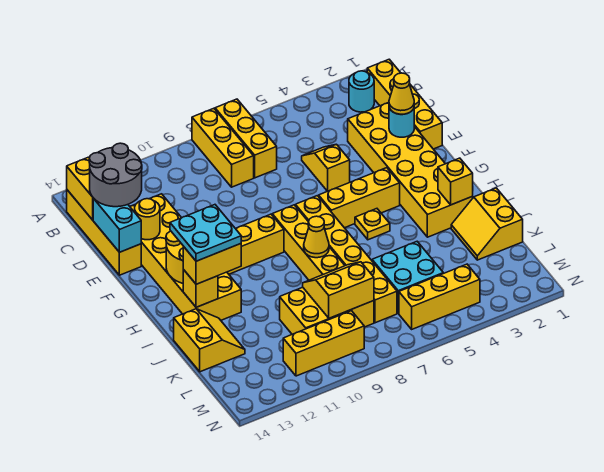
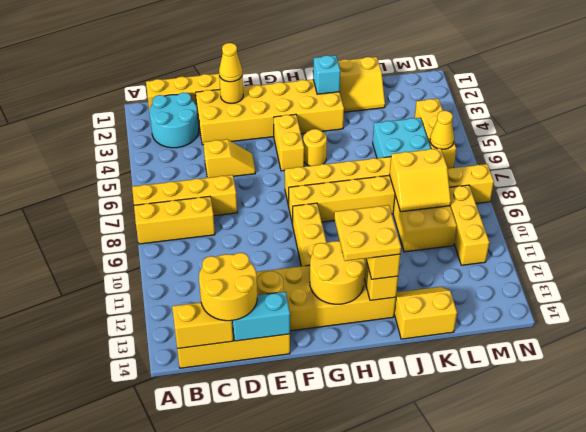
yellow brick A7:C7 level 1 -> yellow brick A7:D7 level 1
cyan round brick B2 level 1 -> cyan round brick B2:C3 level 1
grey round brick C13:D14 level 3 -> yellow round brick C13:D14 level 3
yellow slope D5:E5 level 1 top E -> yellow slope D5:E5 level 1 top D
cyan round brick E2 level 2 -> yellow round brick E2 level 2
yellow brick G4:G6 level 1 -> yellow brick G4:G5 level 1
yellow brick G8:L8 level 1 -> yellow brick G8:N8 level 1
yellow plate H5 level 1 -> yellow round brick H5 level 1
cyan plate H12:I13 level 4 -> yellow plate H12:I13 level 4
yellow brick I2 level 2 -> cyan brick I2 level 2
yellow cone I8 level 2 -> yellow cone M6 level 2
yellow slope K8:L9 level 2 top L -> yellow slope K8:L9 level 2 top 8

